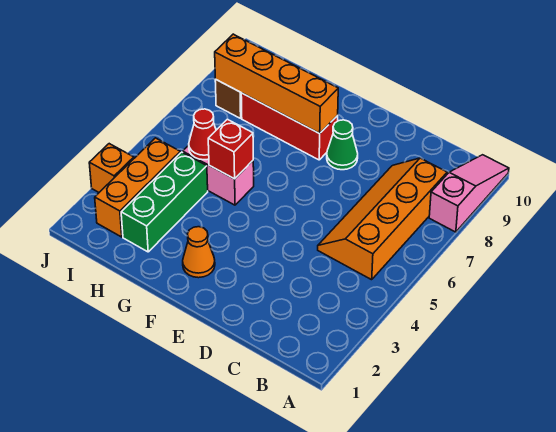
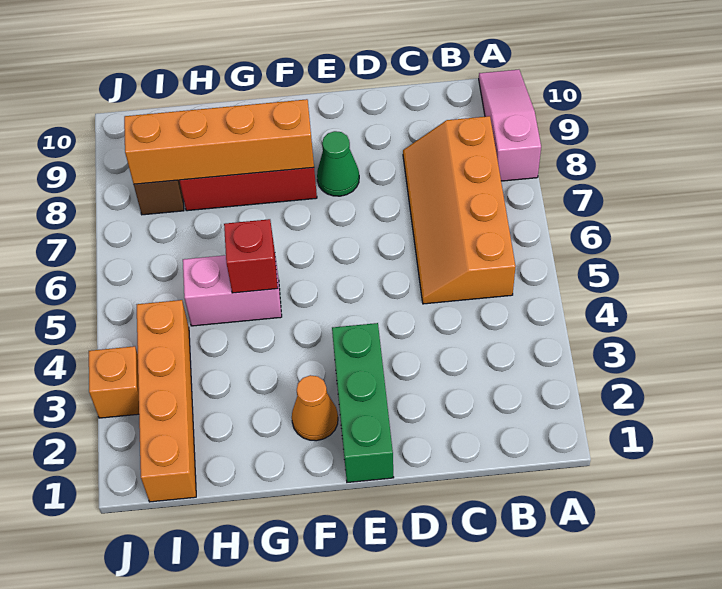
green brick H2:H4 level 1 -> green brick E1:E3 level 1
red cone H5 level 2 -> none
orange brick I2:I4 level 1 -> orange brick I1:I4 level 1

